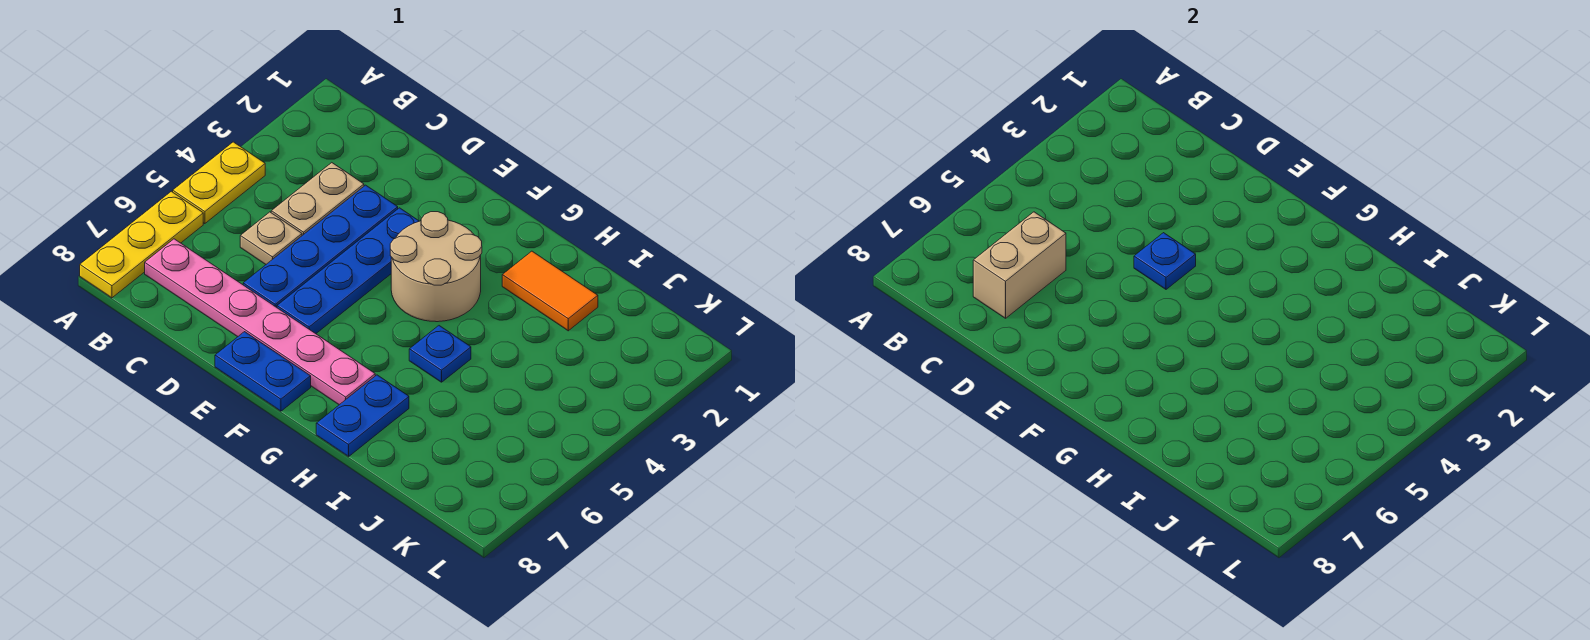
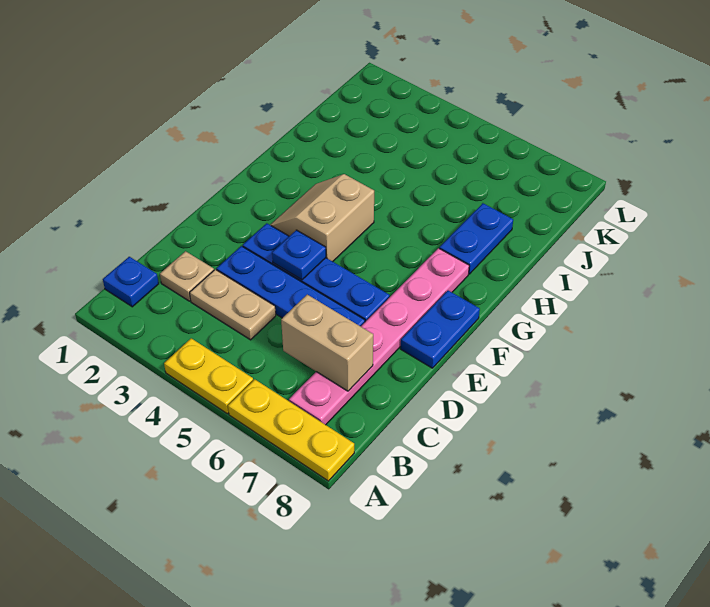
tan plate C5 level 1 -> tan plate C2 level 1
tan round brick F3:G4 level 1 -> tan slope F3:G4 level 1 top 4
orange tile H2:I2 level 1 -> none
blue plate H5 level 1 -> blue plate B1 level 1
blue plate H7:H8 level 1 -> blue plate H7:I7 level 1

